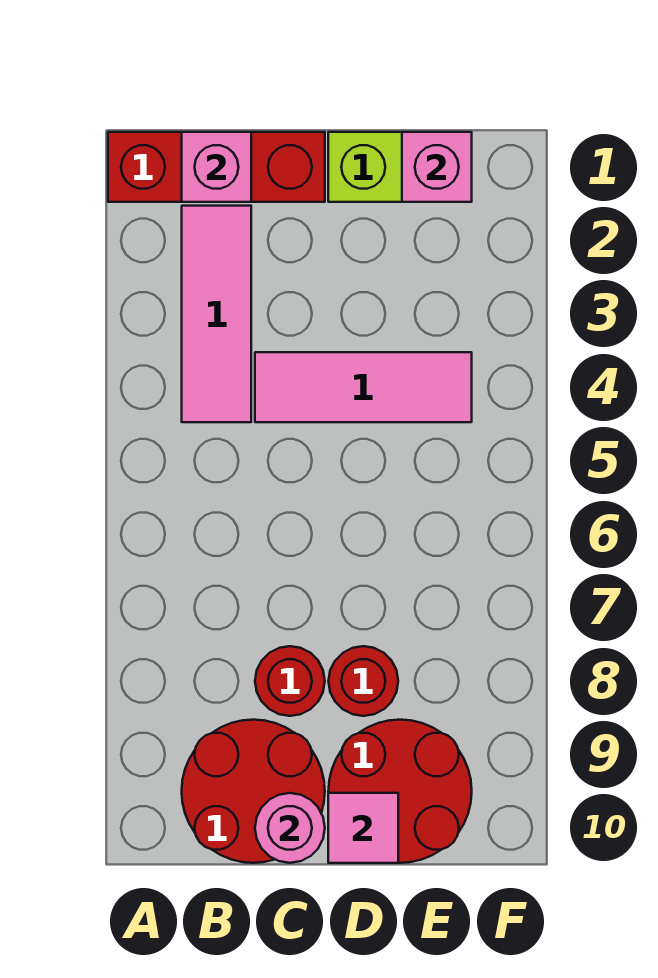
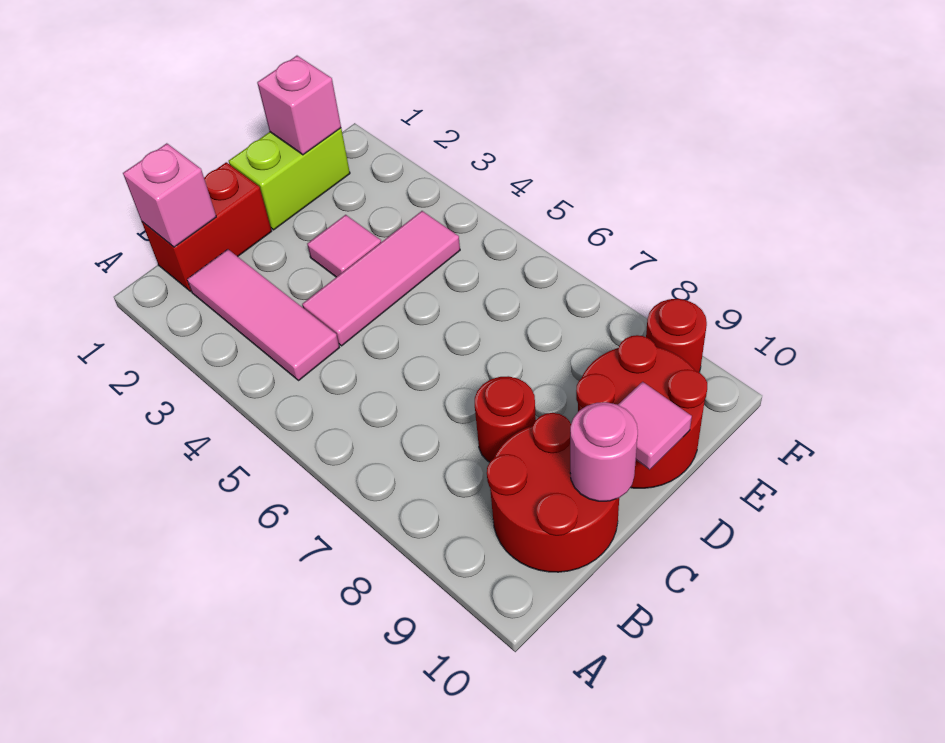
red brick A1:C1 level 1 -> red brick B1:C1 level 1
none -> pink tile D3 level 1
red round brick D8 level 1 -> red round brick F9 level 1

